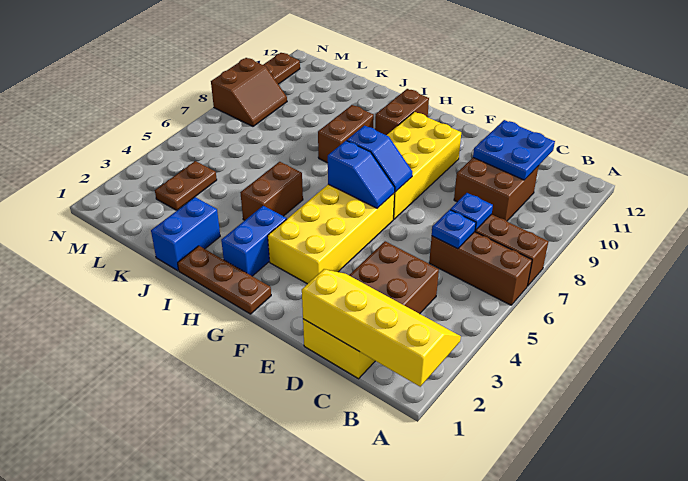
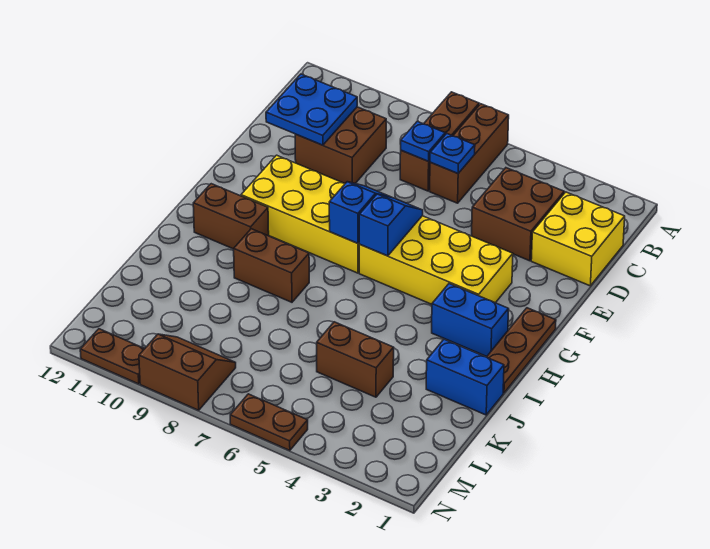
yellow slope A1:D2 level 2 top 1 -> none
brown brick I4:I5 level 1 -> brown brick K4:K5 level 1
brown plate L3:L4 level 1 -> brown plate N5:N6 level 1

